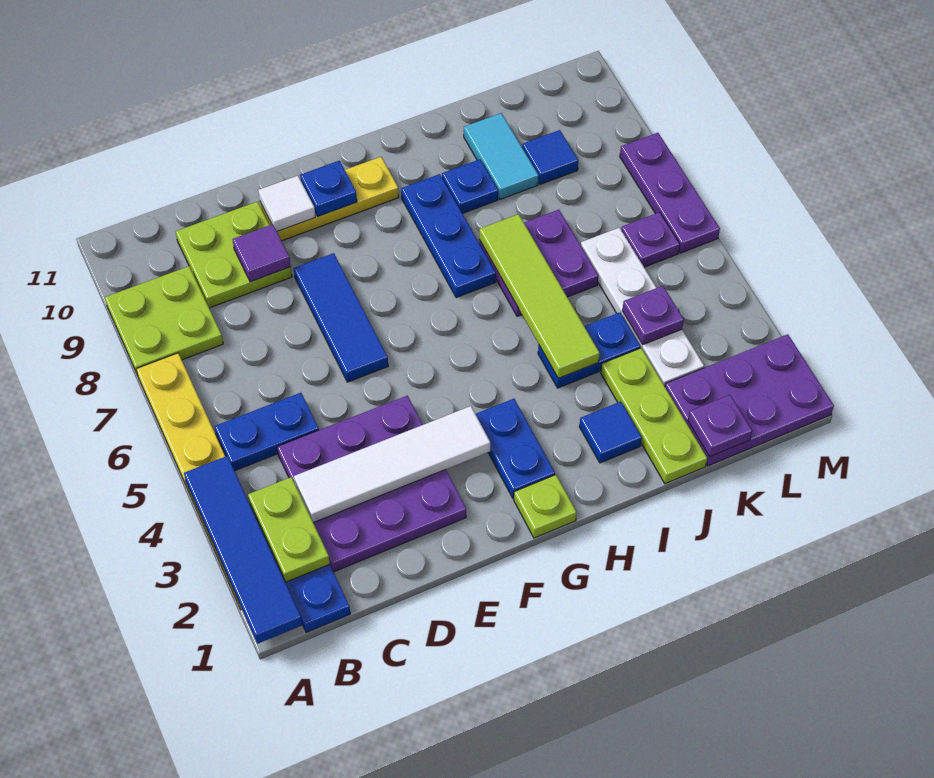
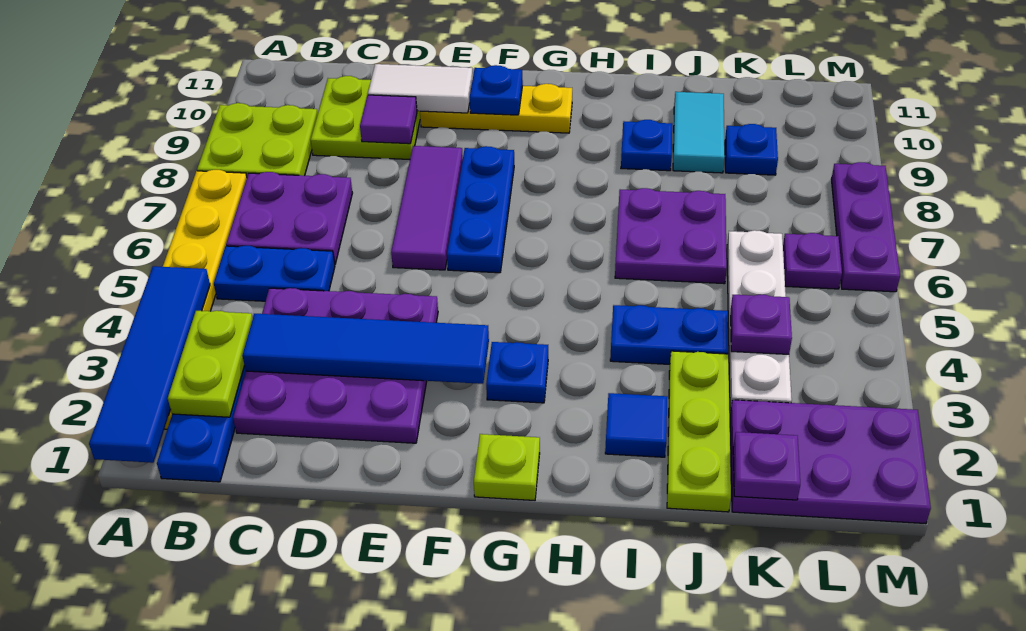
none -> purple plate B6:C7 level 1
white tile C3:F3 level 2 -> blue tile C3:F3 level 2
blue tile E6:E8 level 1 -> purple tile E6:E8 level 1
white tile E10 level 2 -> white tile D10:E10 level 2
blue plate G2:G3 level 1 -> blue plate G3 level 1
blue plate H7:H9 level 1 -> blue plate F6:F8 level 1
lime tile I4:I7 level 2 -> none
blue tile K9 level 1 -> blue plate K9 level 1

